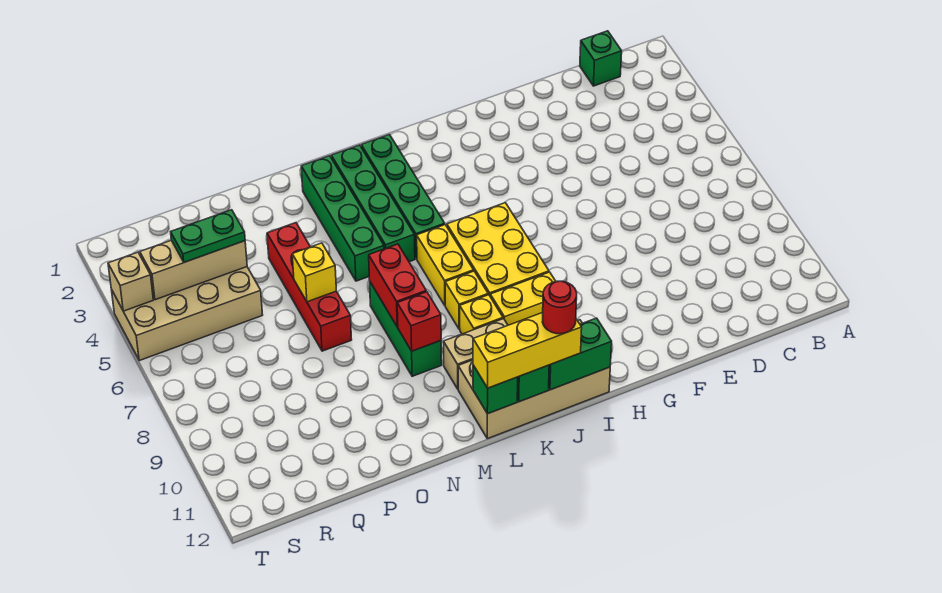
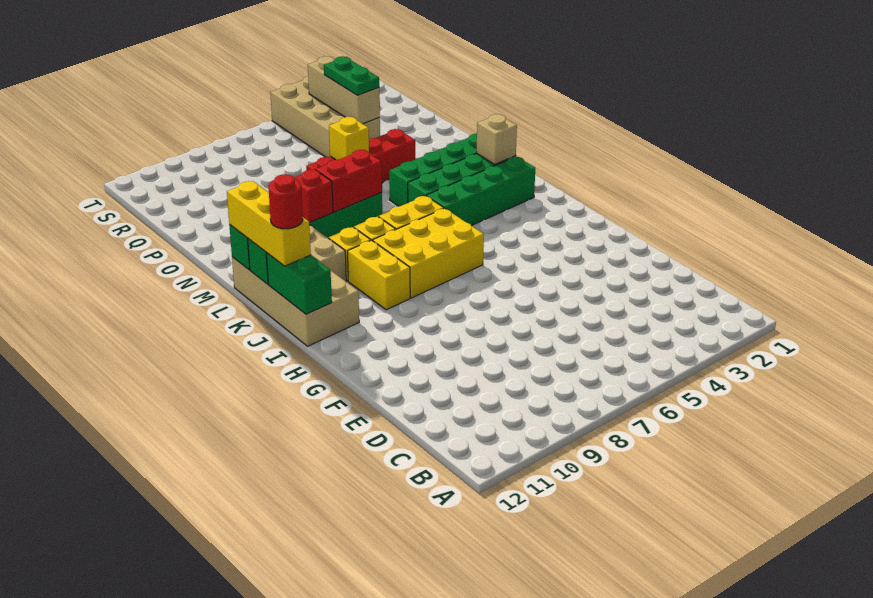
green brick C1 level 1 -> none
tan brick T4 level 2 -> tan brick L2 level 2

